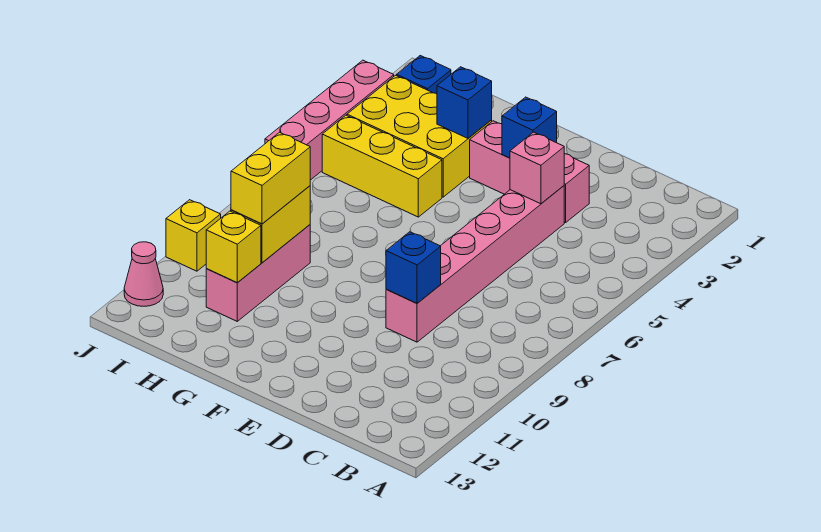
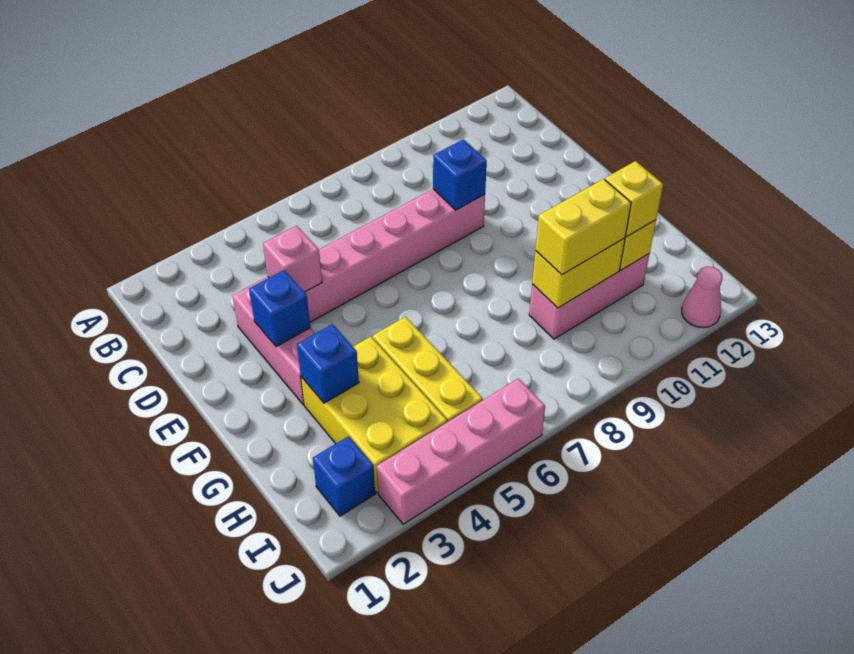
yellow brick J10 level 1 -> yellow brick H11 level 3

